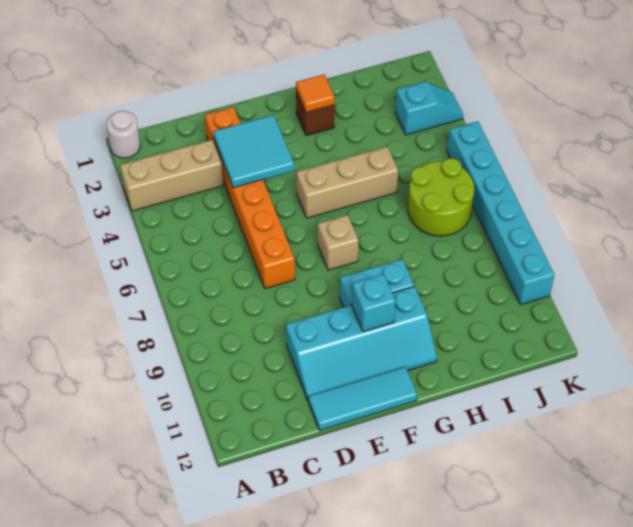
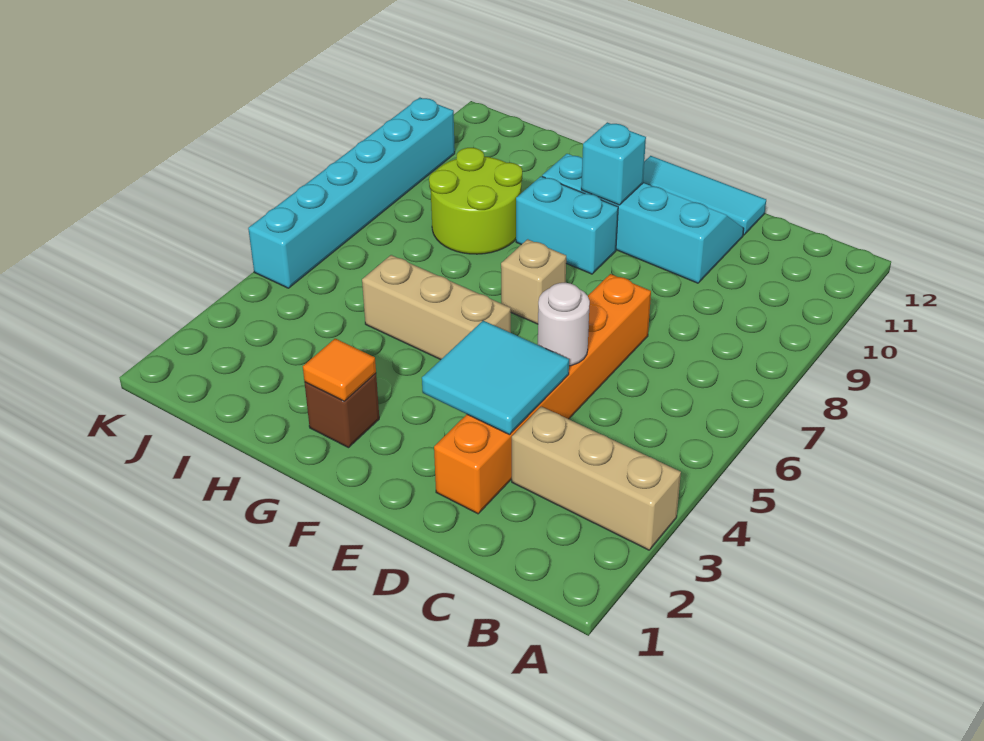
white round brick A1 level 1 -> white round brick D5 level 2
lime round brick I6:J7 level 1 -> lime round brick H8:I9 level 1
cyan slope J3:K3 level 1 top J -> none

